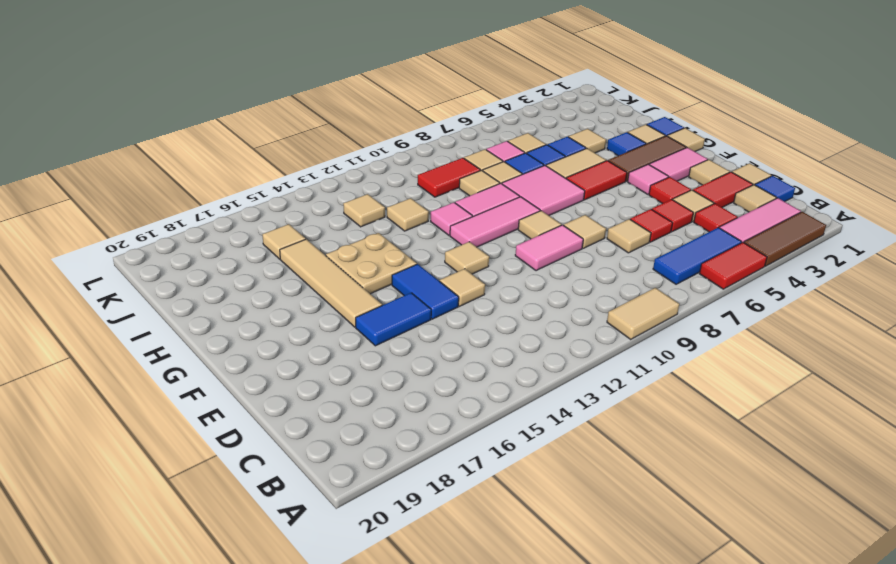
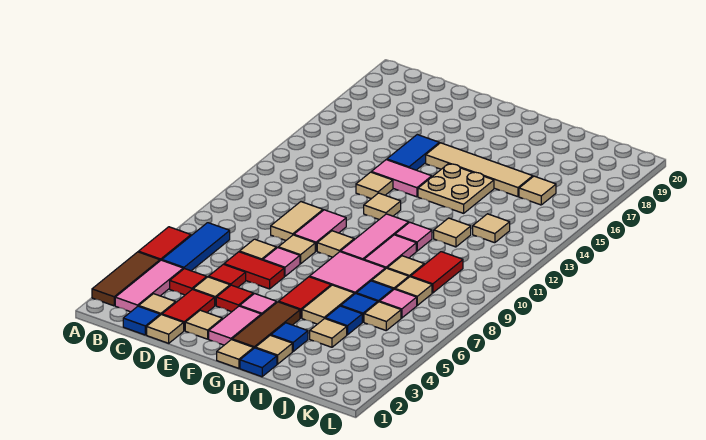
tan tile A9:A10 level 1 -> tan tile D9:D10 level 1
red tile D6 level 1 -> red tile D6:E6 level 1
none -> pink tile E7 level 1
blue tile E14:F14 level 1 -> pink tile E14:F14 level 1

